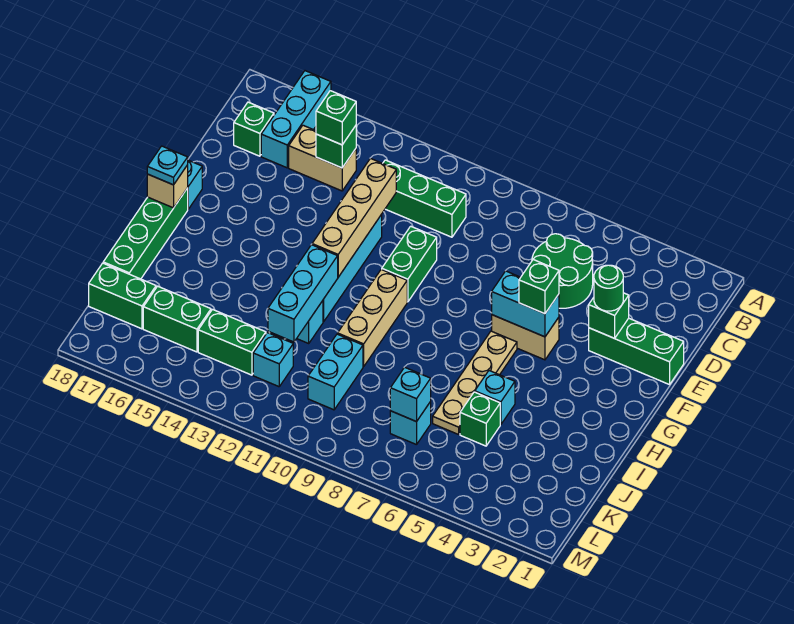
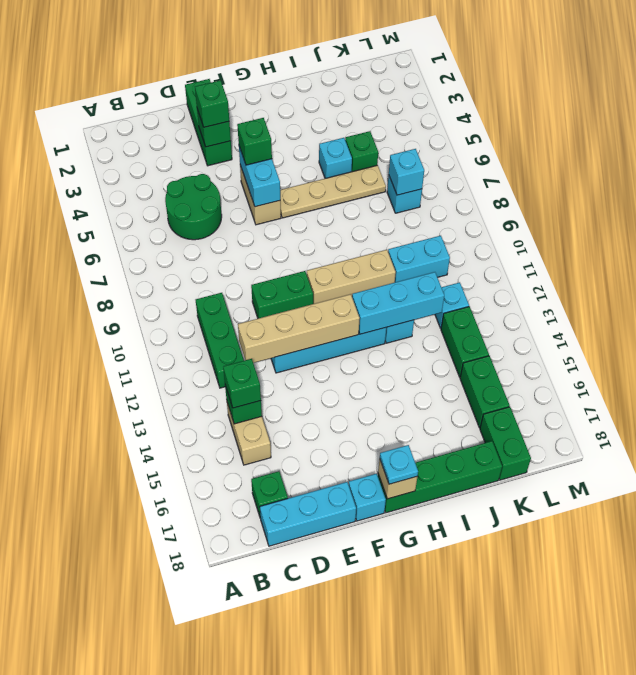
cyan brick A16:C16 level 1 -> cyan brick C18:E18 level 1
green round brick E3 level 3 -> green brick E3 level 3

